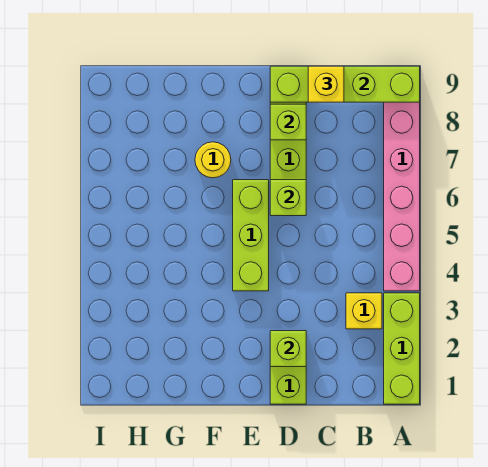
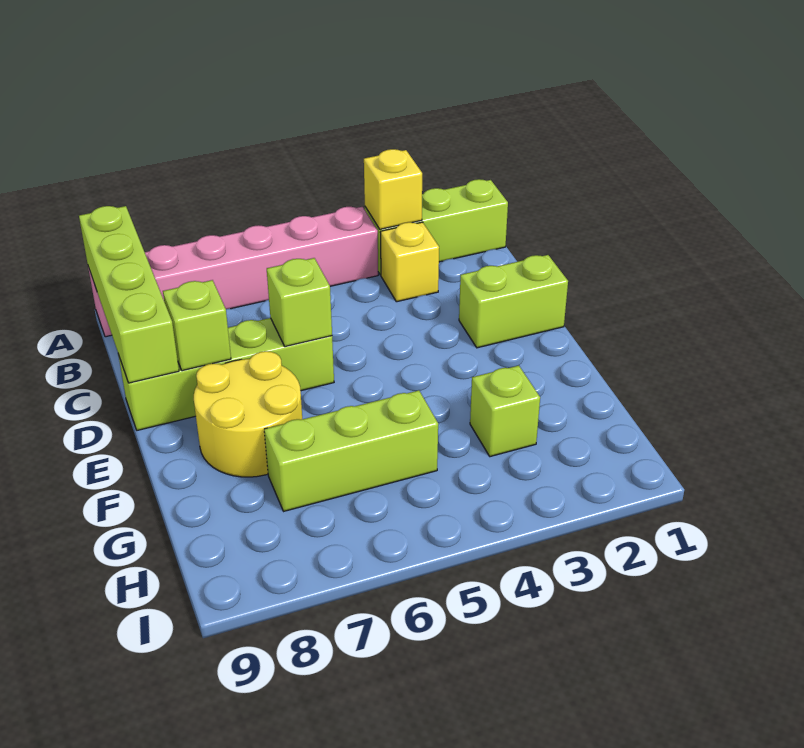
yellow brick C9 level 3 -> yellow brick A3 level 2
lime brick D2 level 2 -> lime brick G3 level 1
lime brick E4:E6 level 1 -> lime brick G5:G7 level 1
yellow round brick F7 level 1 -> yellow round brick E7:F8 level 1

